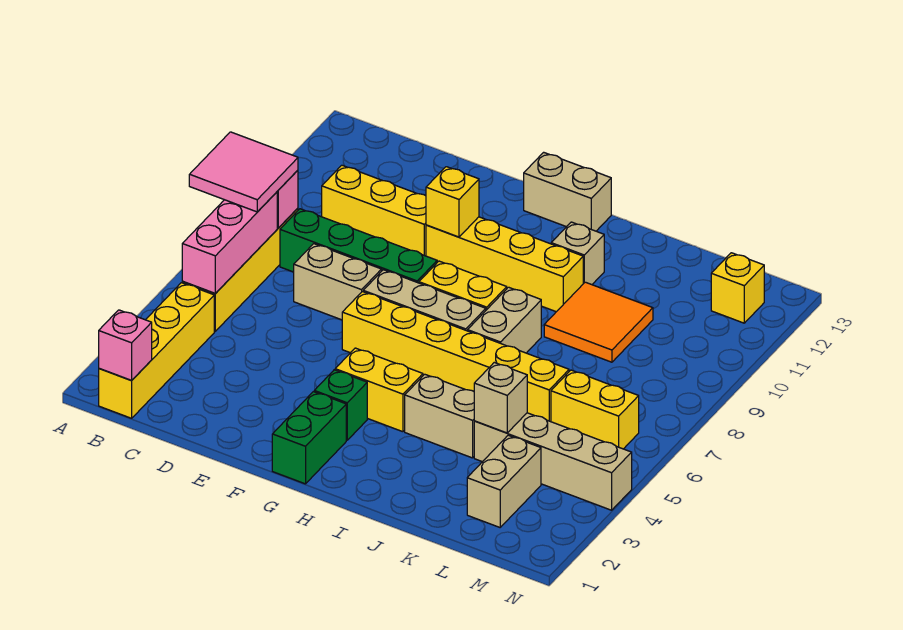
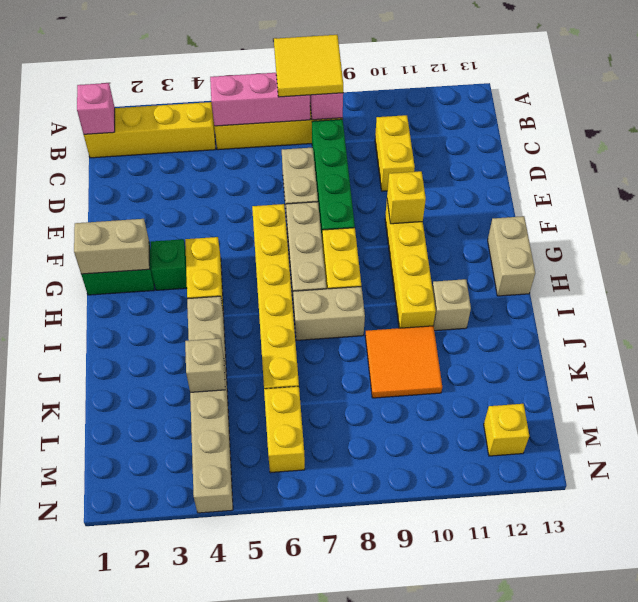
pink tile A7:B8 level 3 -> yellow tile A7:B8 level 3
yellow brick C10:E10 level 1 -> yellow brick C10:D10 level 1
tan brick L2:L3 level 1 -> tan brick G1:G2 level 2

